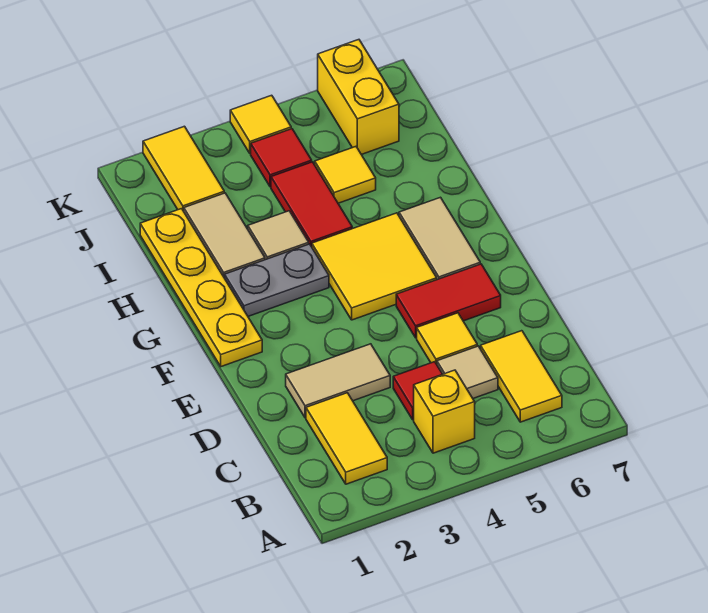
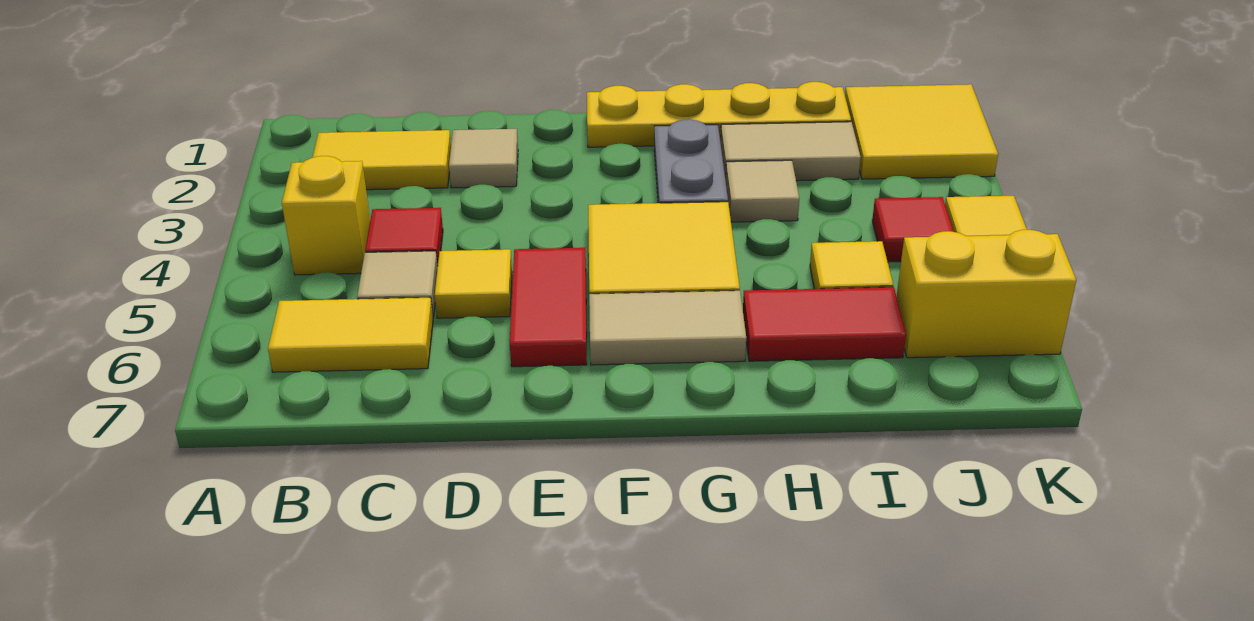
tan tile D2:D3 level 1 -> tan tile D2 level 1
red tile H4:I4 level 1 -> red tile H6:I6 level 1
yellow tile J2:K2 level 1 -> yellow tile J1:K2 level 1

